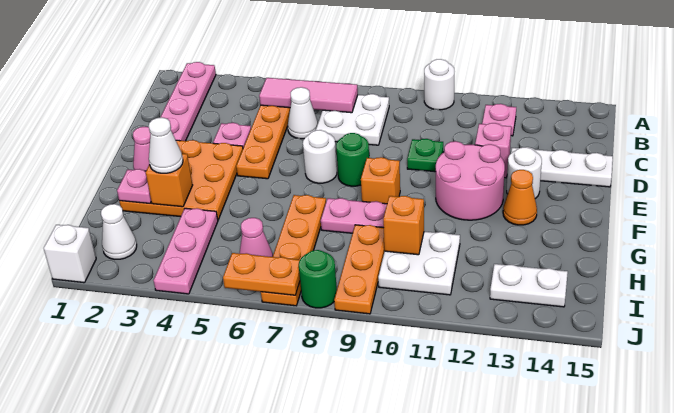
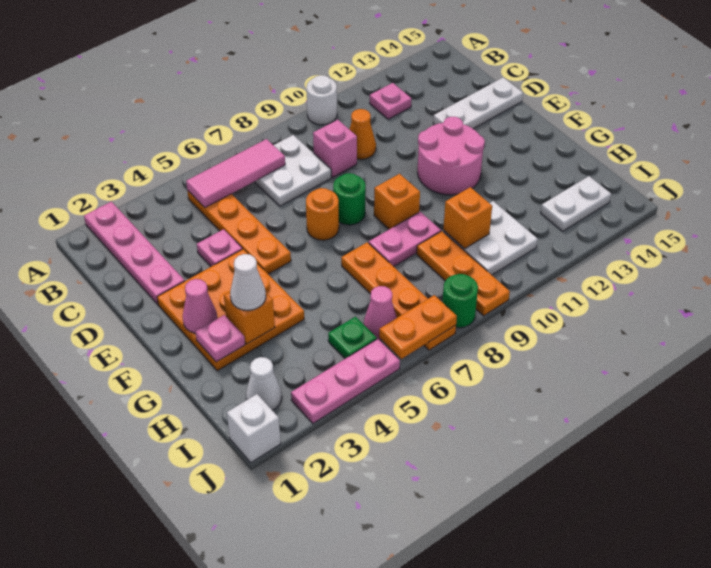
white cone C6 level 1 -> none
green plate D10 level 1 -> green plate I5 level 1
pink brick D12 level 1 -> pink brick C9 level 1
white round brick E7 level 1 -> orange round brick E7 level 1
white round brick E13 level 1 -> none
orange cone F13 level 1 -> orange cone C10 level 1
pink plate H4:J4 level 1 -> pink plate J3:J5 level 1

